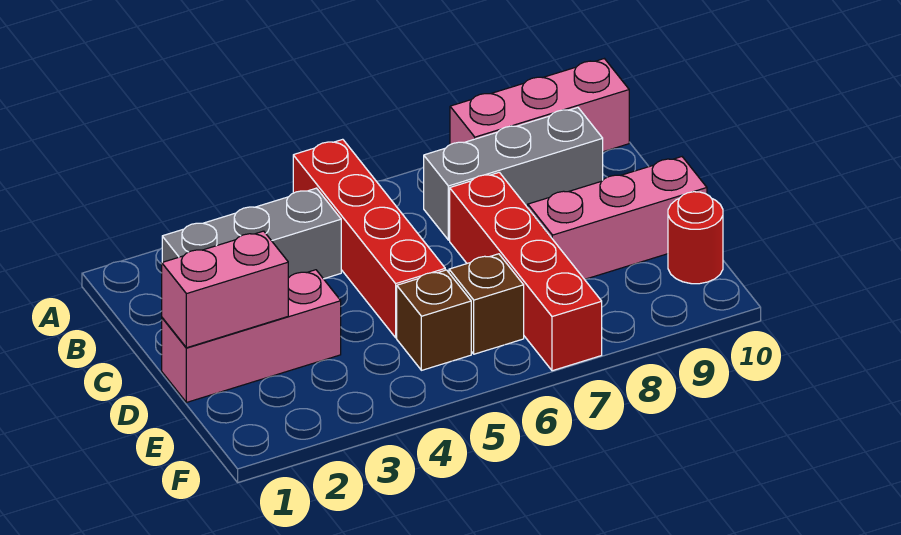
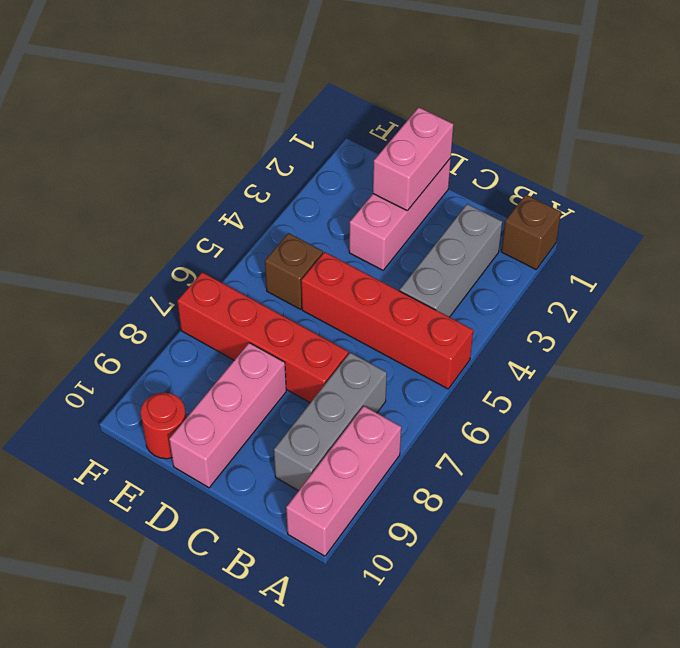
brown brick E6 level 1 -> brown brick A1 level 1

